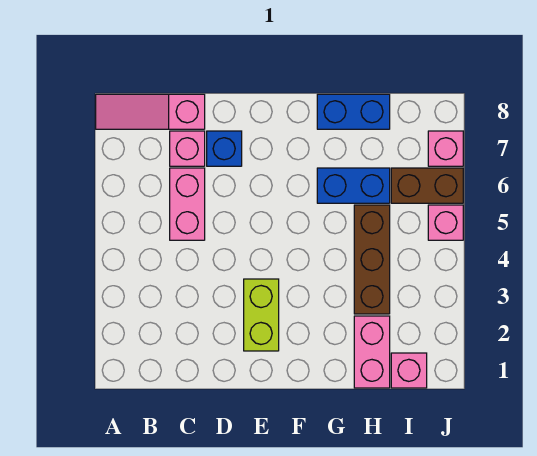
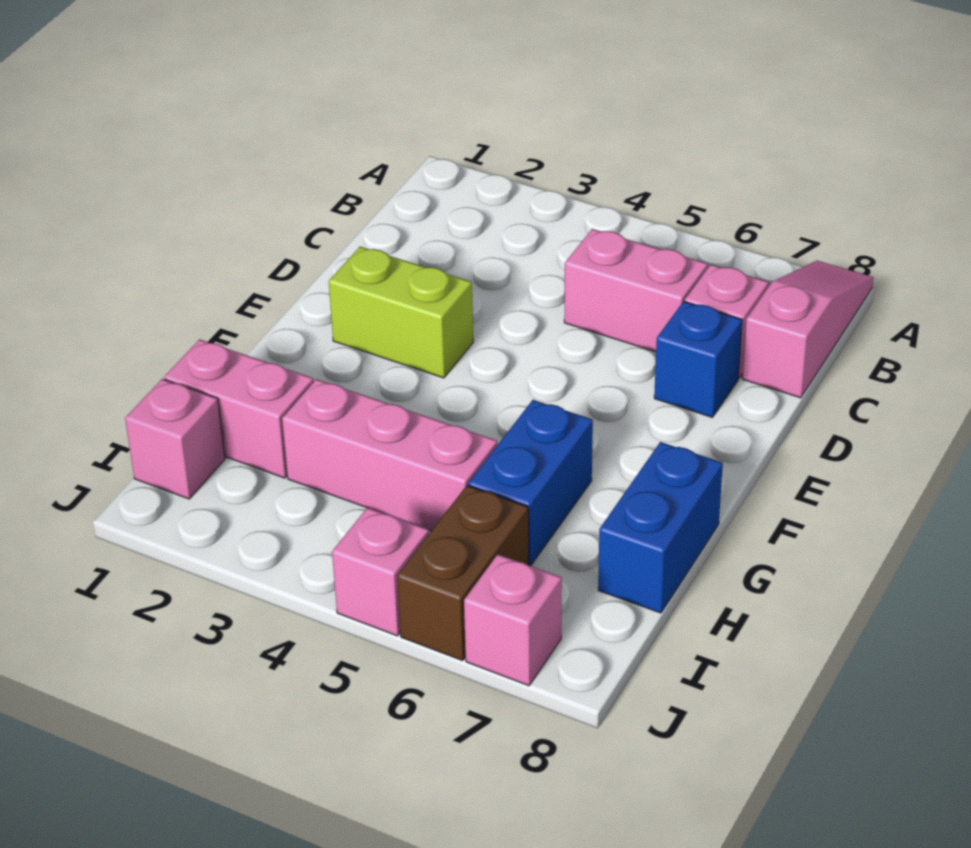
brown brick H3:H5 level 1 -> pink brick H3:H5 level 1

